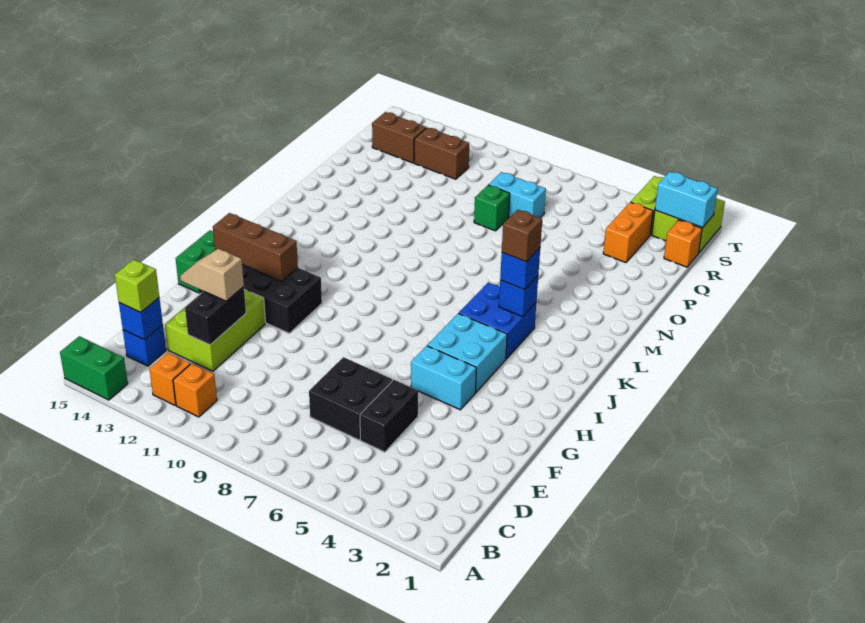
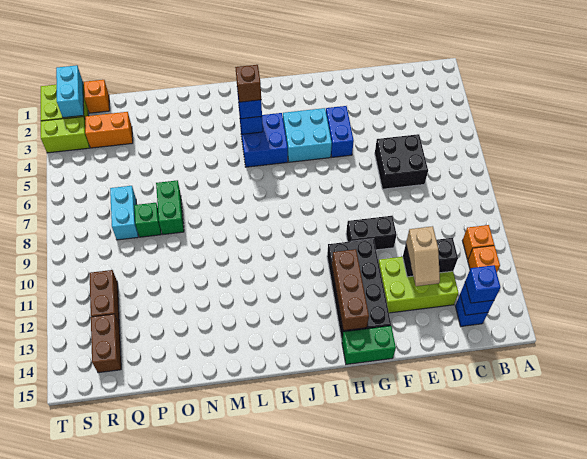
green brick A14:A15 level 1 -> green brick O7:O8 level 1
lime brick C14 level 3 -> blue brick C14 level 3
black brick D5:E5 level 1 -> black brick F10:G10 level 1
cyan brick G4:G5 level 1 -> blue brick G4:G5 level 1

